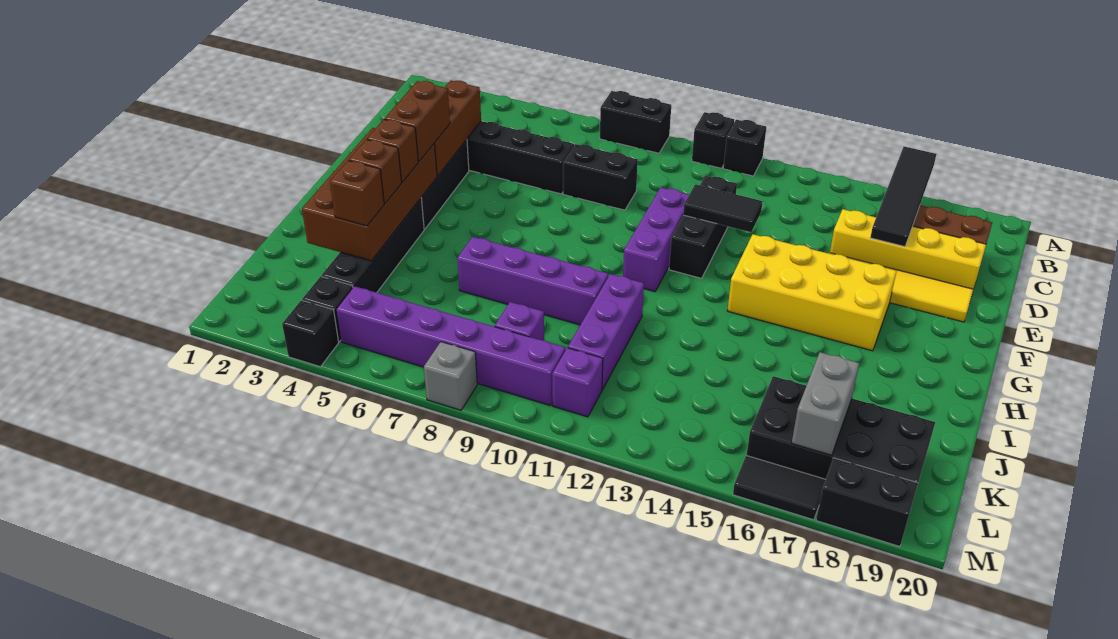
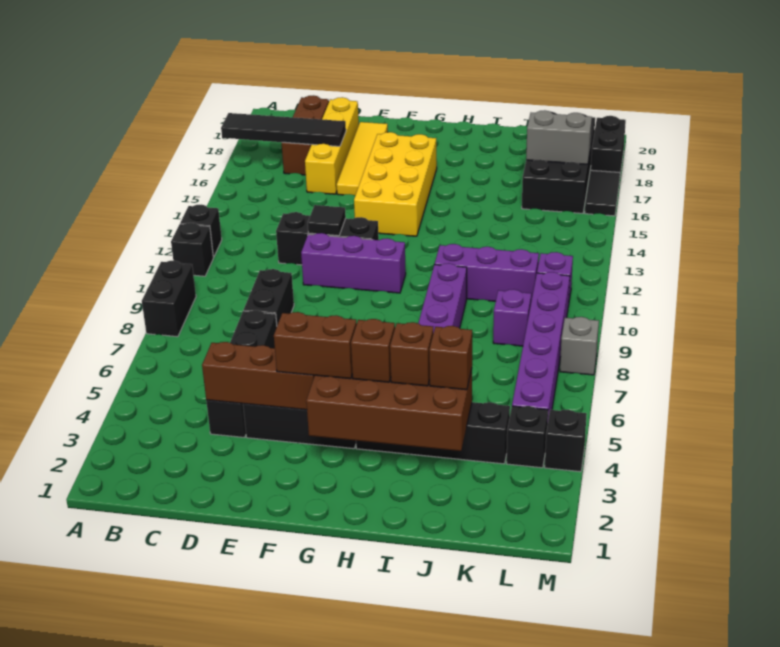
black tile E12:E13 level 2 -> black tile E12 level 2

